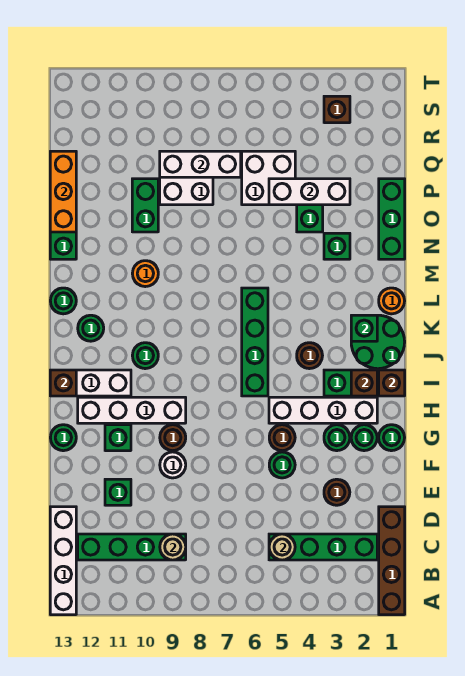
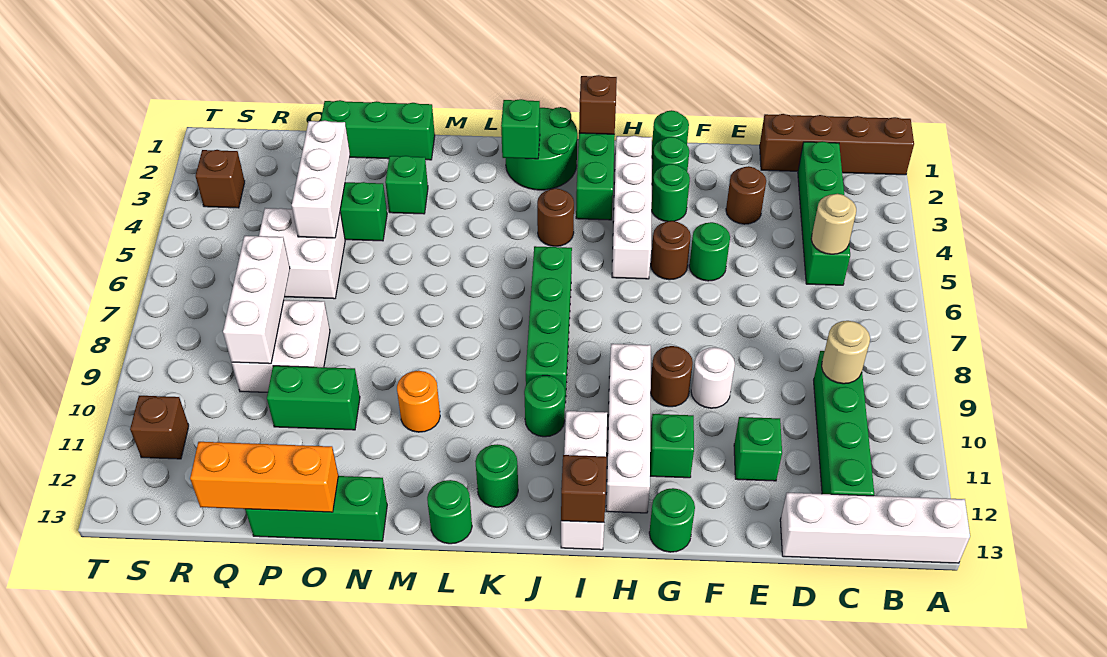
brown brick I2 level 2 -> brown brick S11 level 1
green brick I6:L6 level 1 -> green brick J6:J9 level 1
orange round brick L1 level 1 -> none

